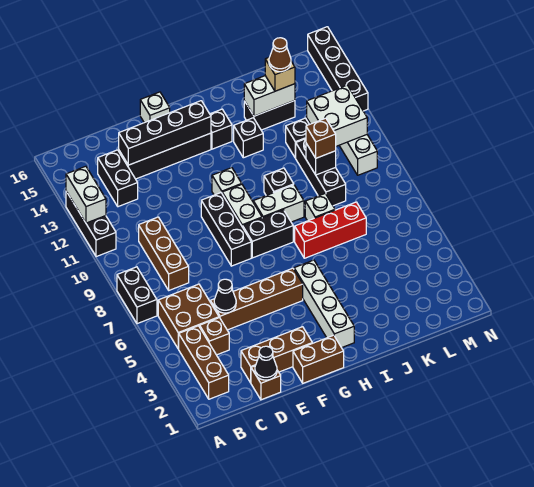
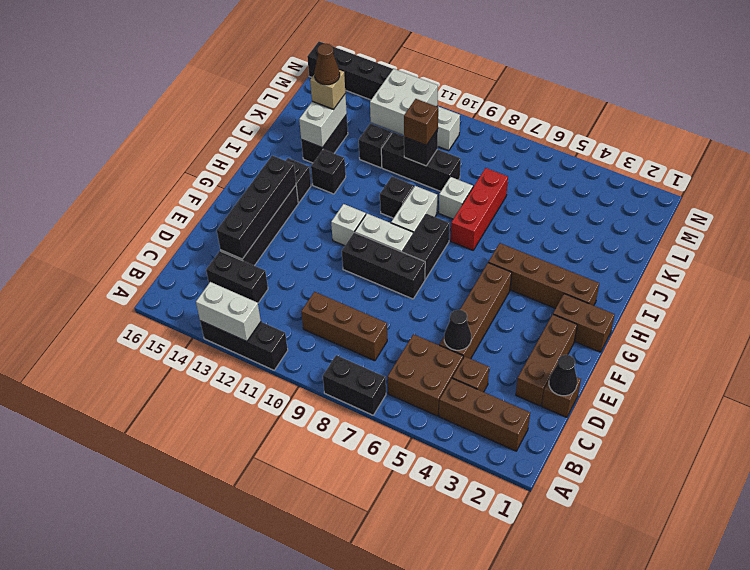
brown brick F1:G1 level 1 -> brown brick G1:G2 level 1
white brick F16 level 1 -> none
white brick H2:H5 level 1 -> brown brick H2:H5 level 1

